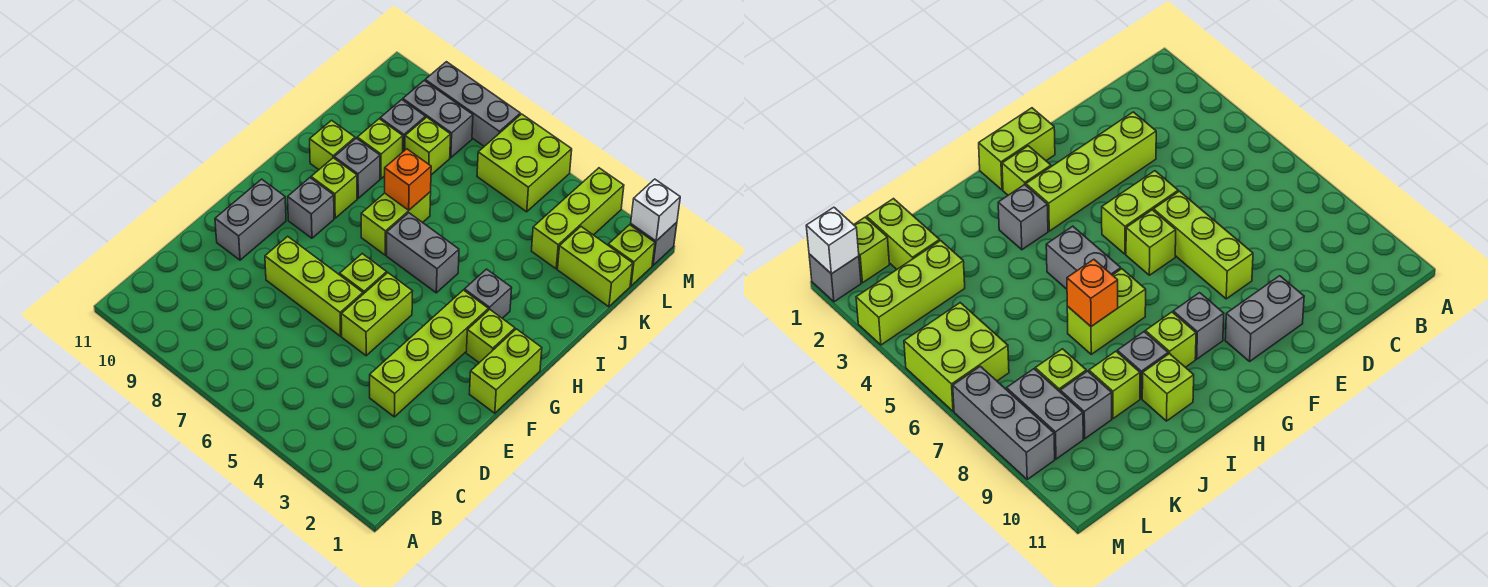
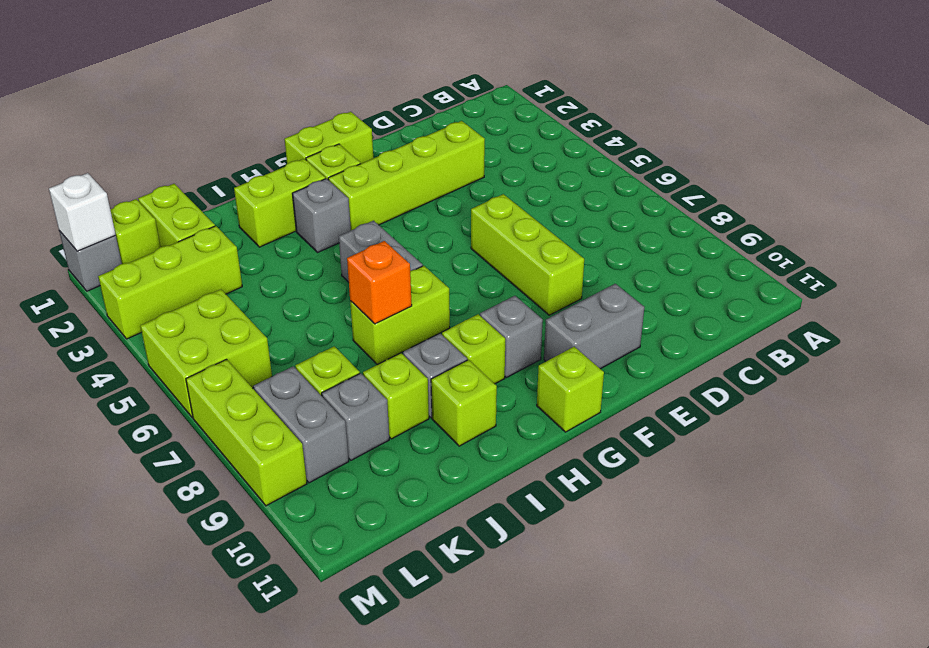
lime brick E5:F5 level 1 -> lime brick H2:I2 level 1
lime brick F6 level 1 -> lime brick G11 level 1
grey brick M7:M9 level 1 -> lime brick M7:M9 level 1

